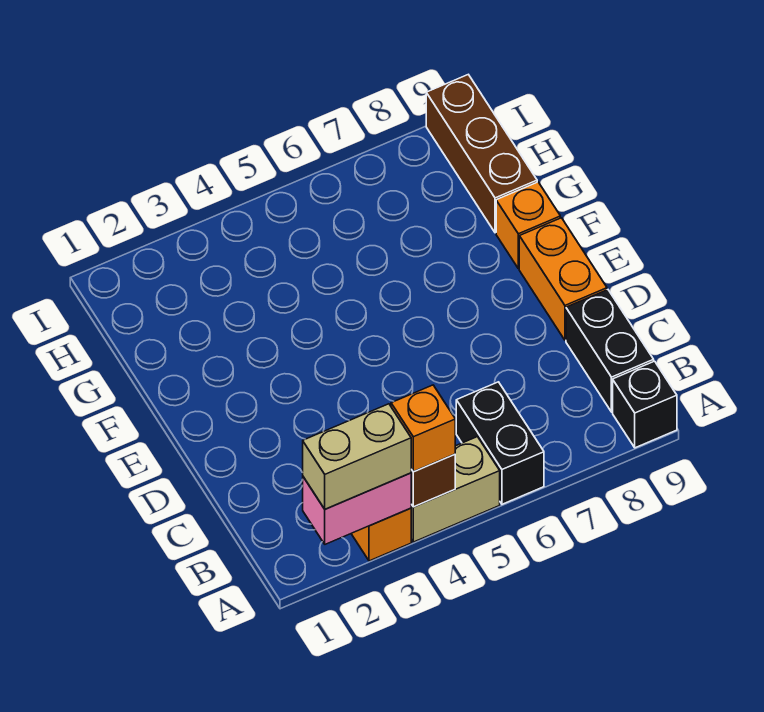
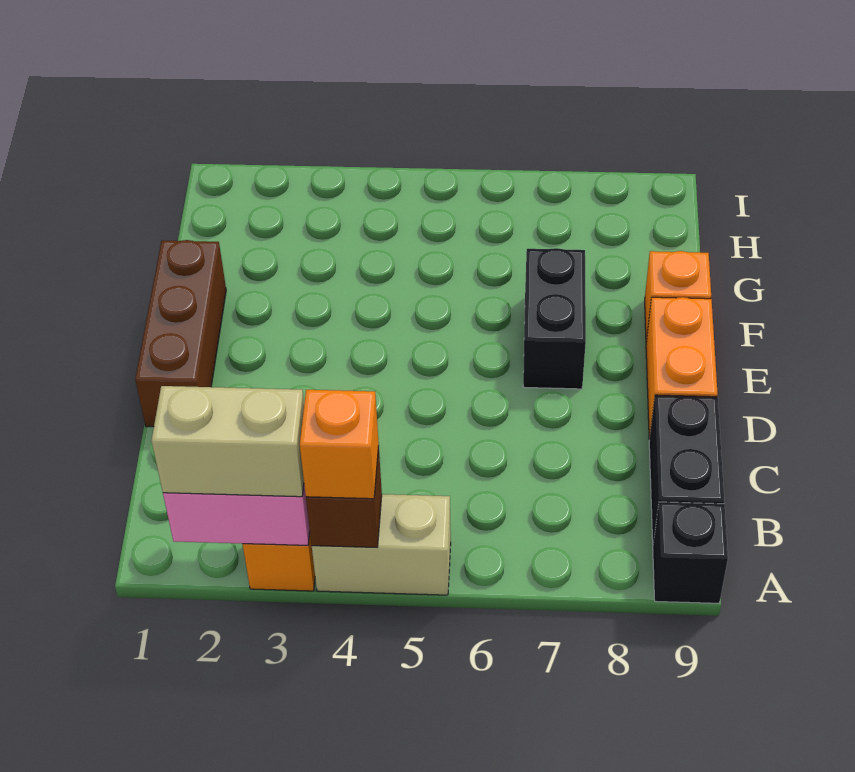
black brick A6:B6 level 1 -> black brick E7:F7 level 1
brown brick G9:I9 level 1 -> brown brick D1:F1 level 1

